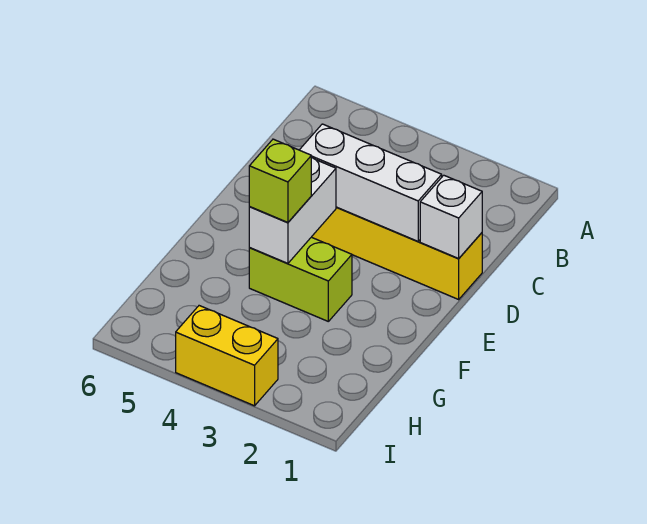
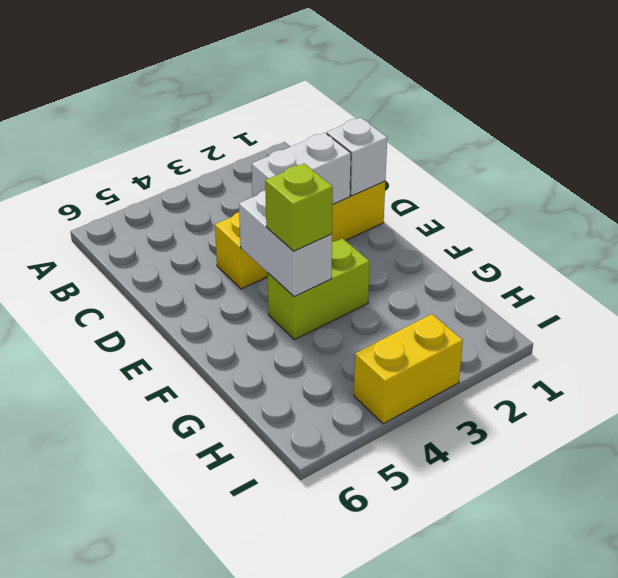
white brick D2:D4 level 2 -> white brick D2:D3 level 2

